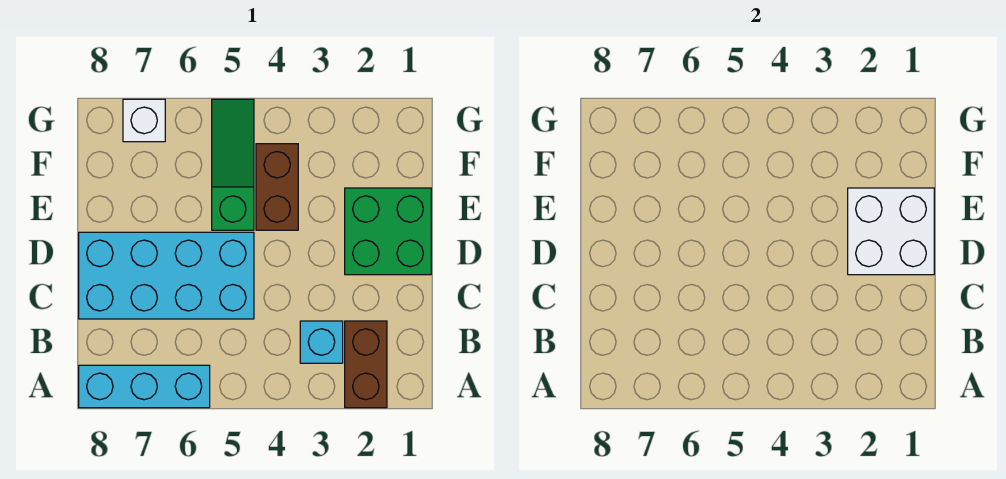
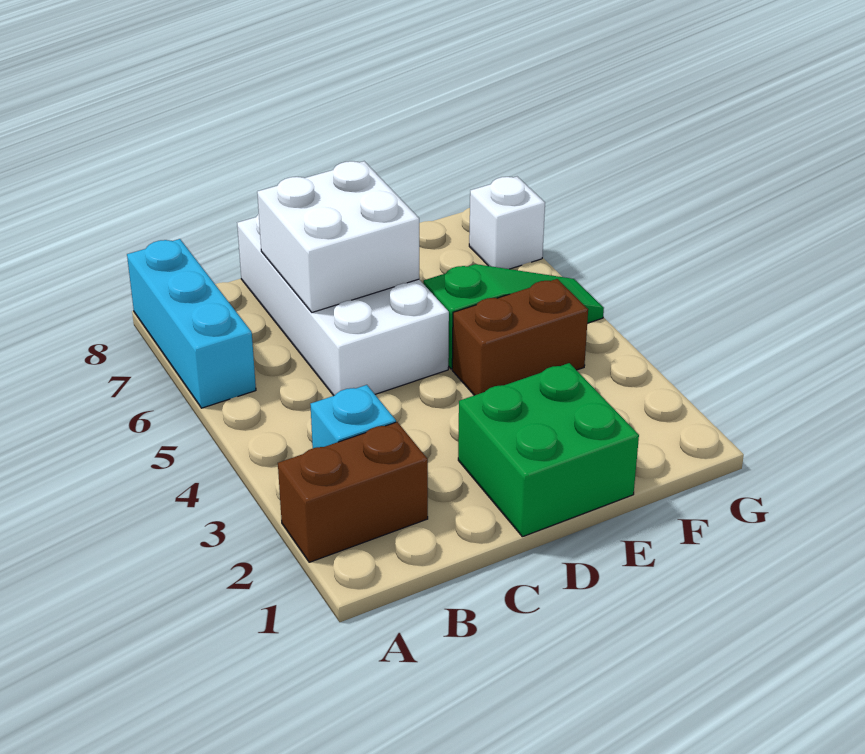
cyan brick C5:D8 level 1 -> white brick C5:D8 level 1
white brick D1:E2 level 2 -> white brick C6:D7 level 2

